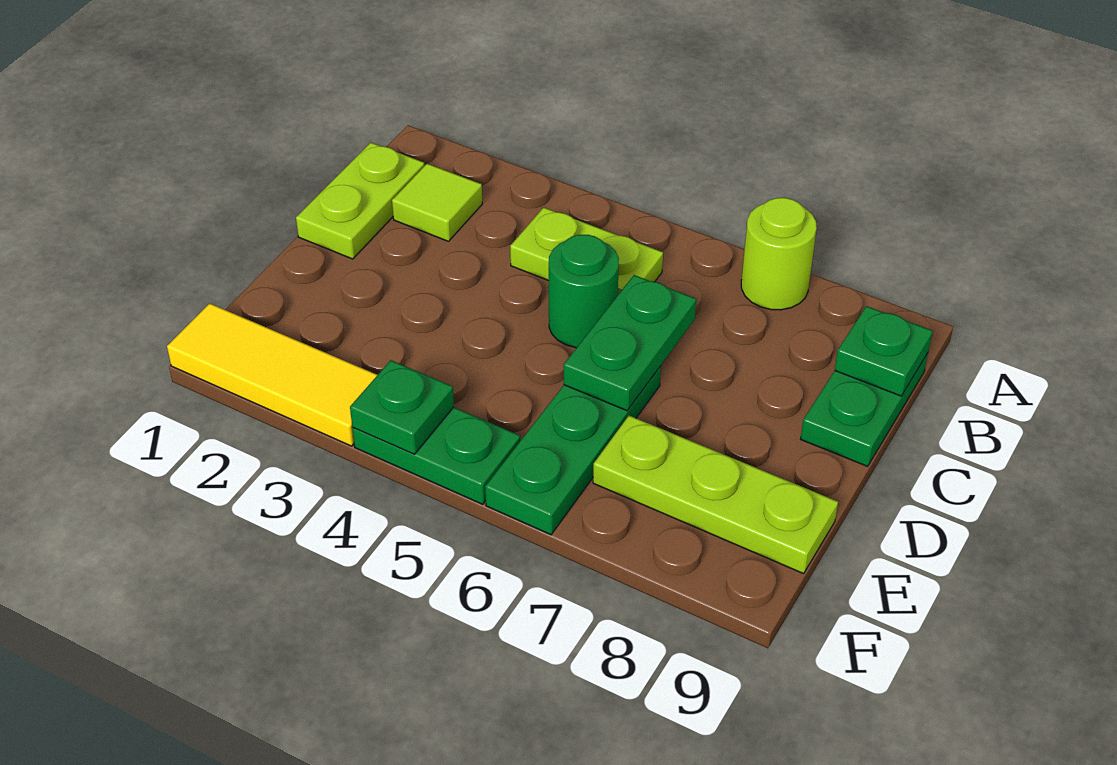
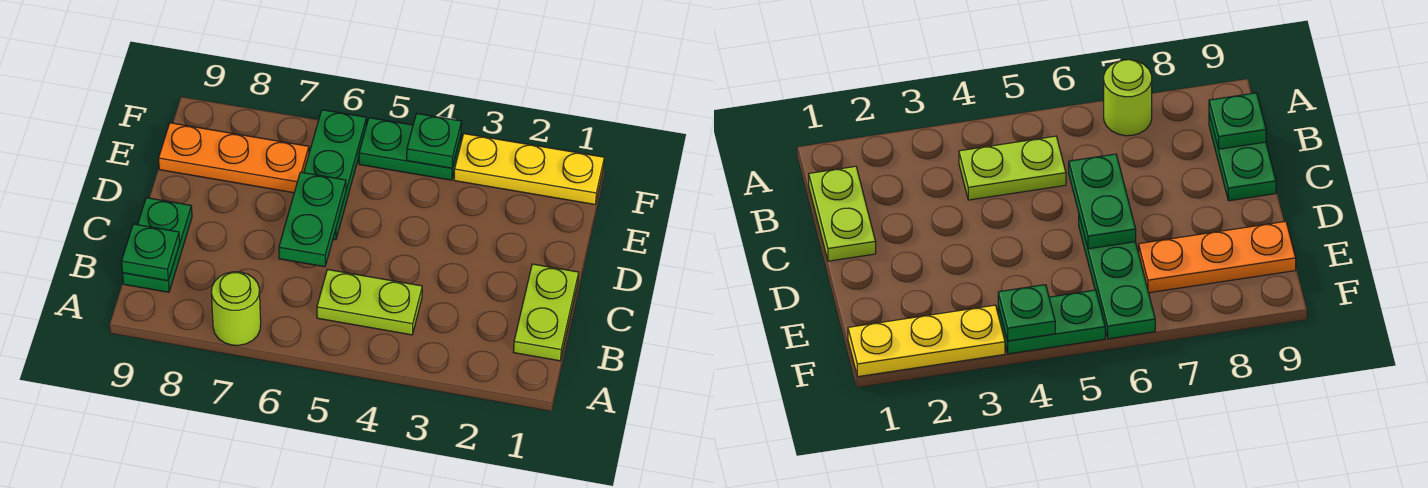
lime tile B2 level 1 -> none
green round brick C5 level 1 -> none
lime plate E7:E9 level 1 -> orange plate E7:E9 level 1
yellow tile F1:F3 level 1 -> yellow plate F1:F3 level 1

